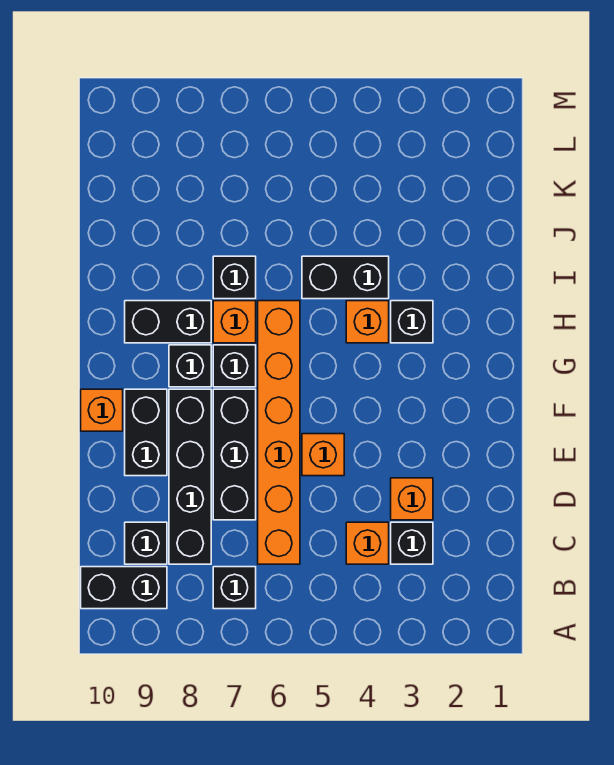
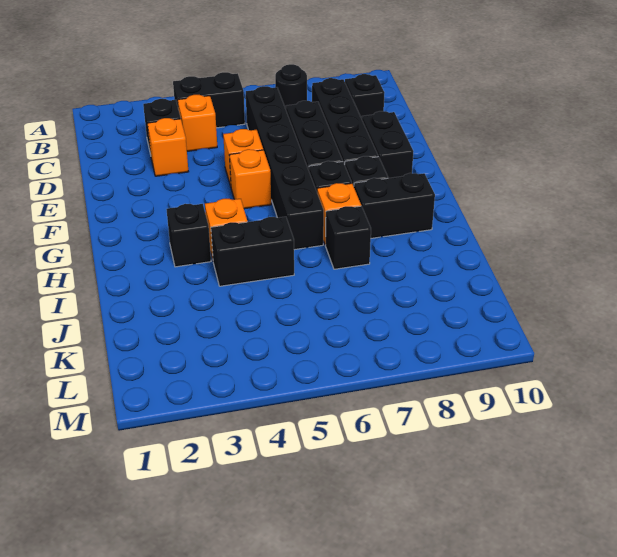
black brick B7 level 1 -> black round brick B7 level 1
black brick B9:B10 level 1 -> black brick B4:B5 level 1
orange brick C6:H6 level 1 -> black brick C6:H6 level 1
orange brick F10 level 1 -> orange brick F5 level 1

